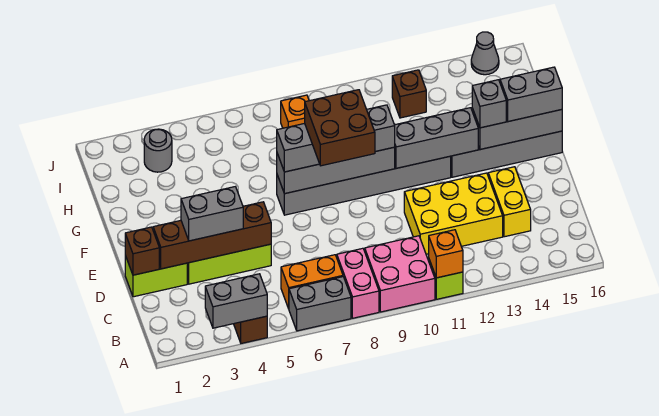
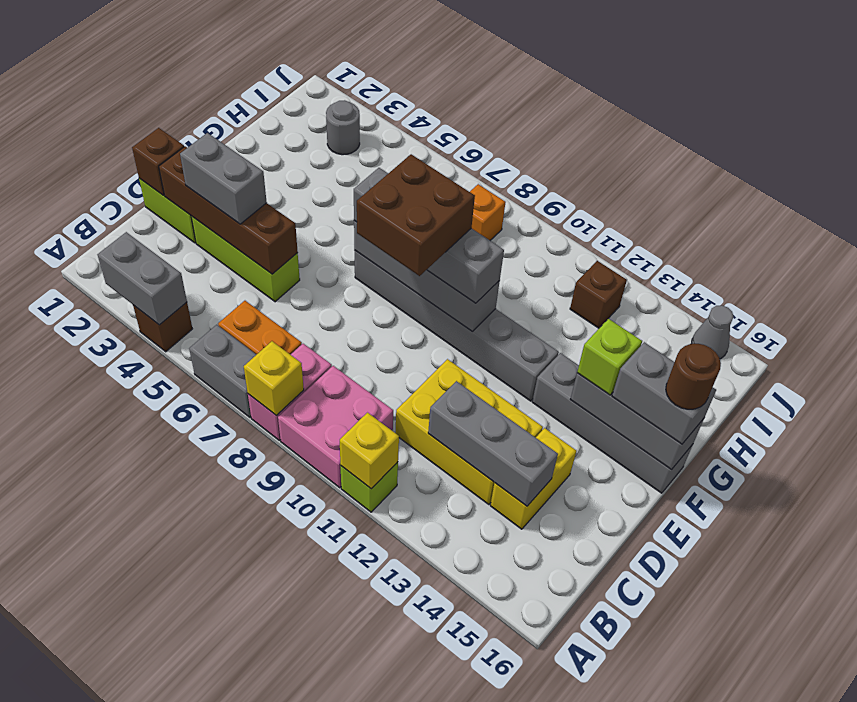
none -> yellow brick A8 level 2
orange brick A11 level 2 -> yellow brick A11 level 2
grey brick F11:F13 level 2 -> grey brick C12:C14 level 2
grey brick F14 level 3 -> lime brick F14 level 3
none -> brown round brick F16 level 4

